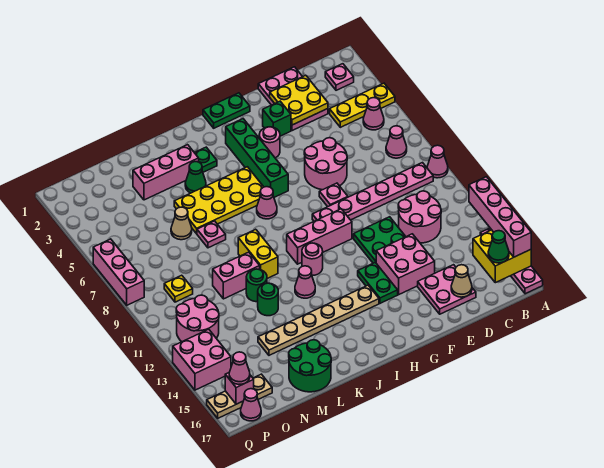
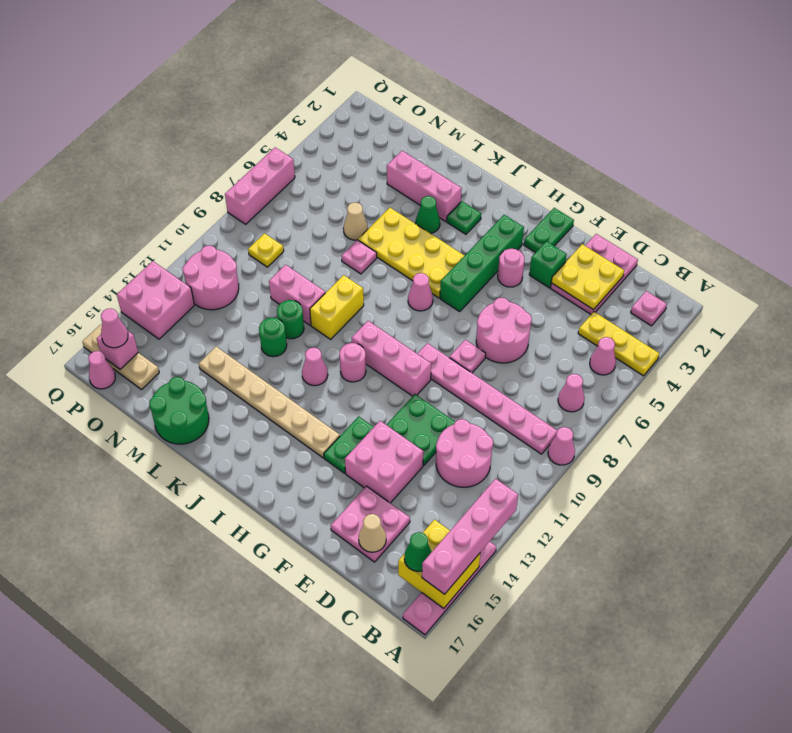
green plate G1:H1 level 1 -> green plate G1:G2 level 1

